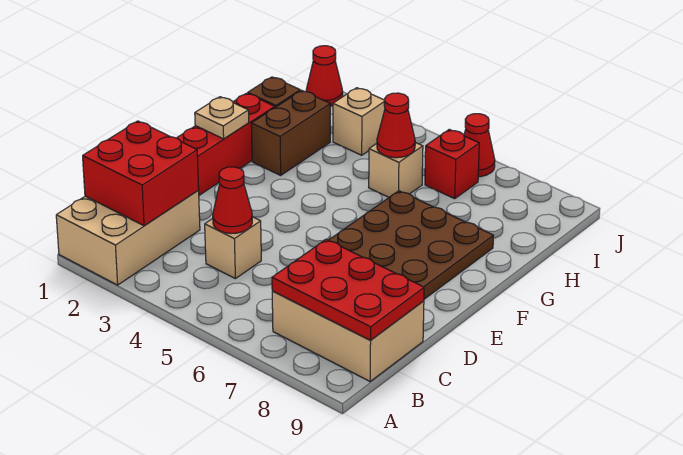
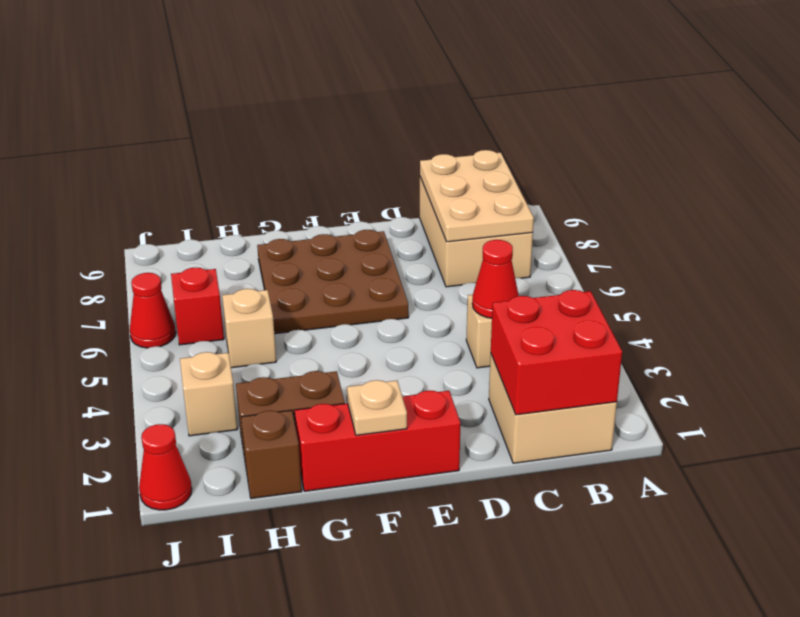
tan brick A1:C2 level 1 -> tan brick B1:C2 level 1
red plate B7:C9 level 2 -> tan plate B7:C9 level 2
red cone H5 level 2 -> none

